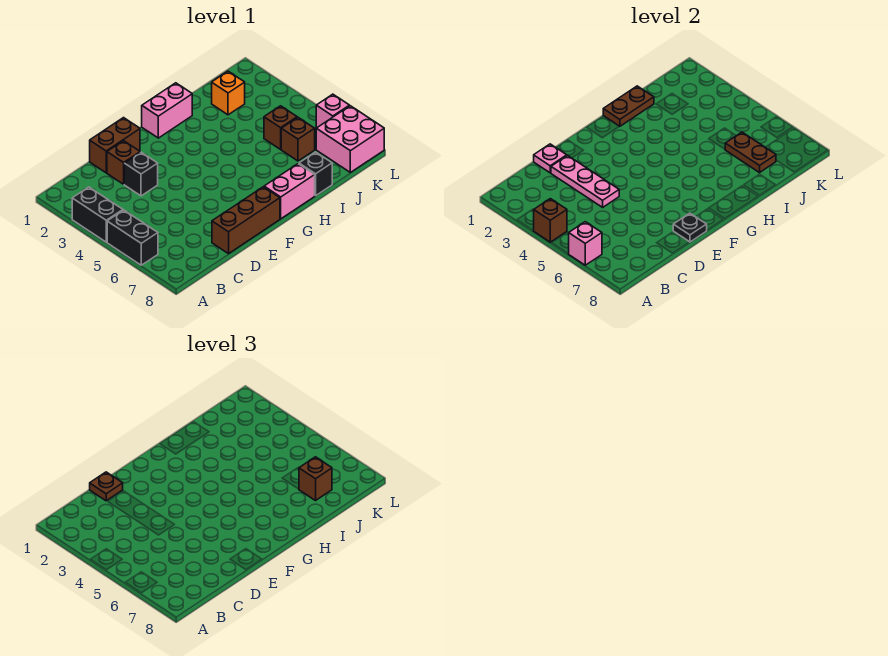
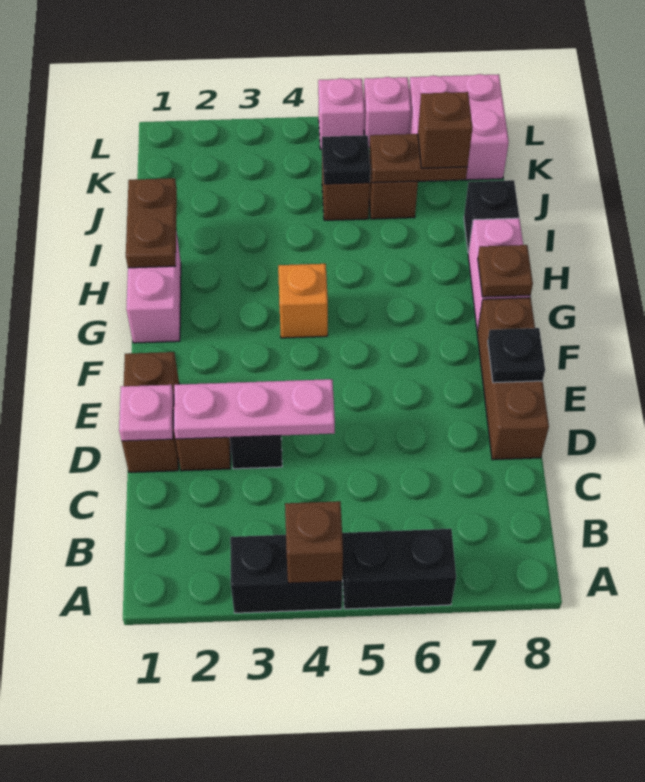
pink brick A6 level 2 -> pink brick L5 level 1
brown plate D1 level 3 -> brown plate G8 level 2
orange brick J2 level 1 -> orange brick G4 level 1
none -> black plate J5 level 2

